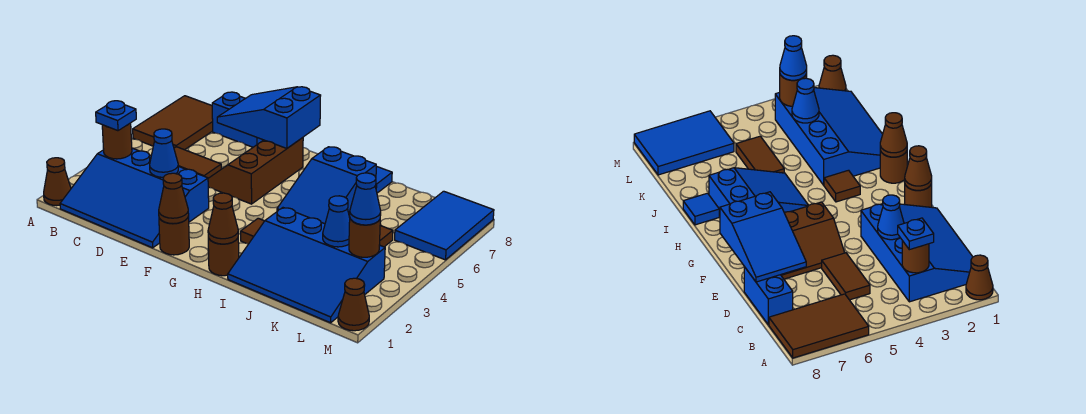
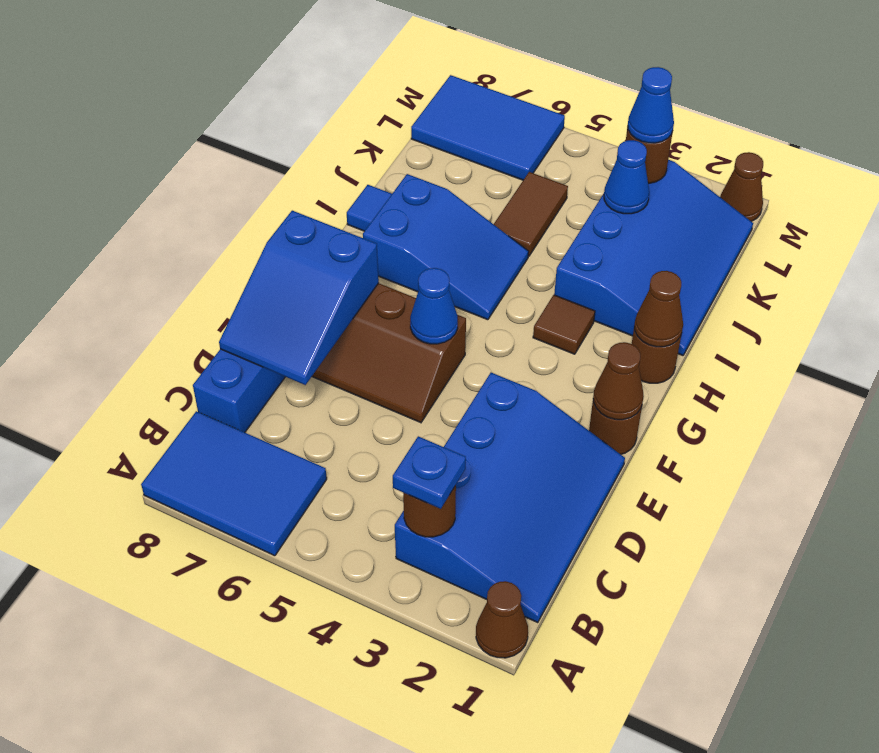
brown tile A6:B8 level 1 -> blue tile A6:B8 level 1
brown tile C5:D5 level 1 -> none
blue cone D3 level 2 -> blue cone F5 level 2

